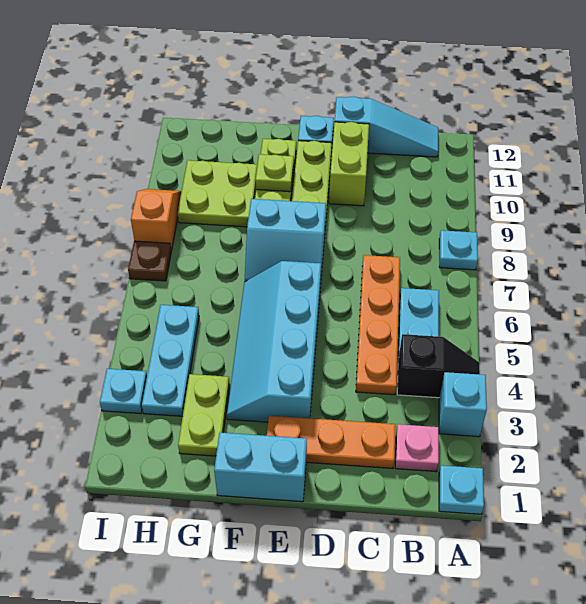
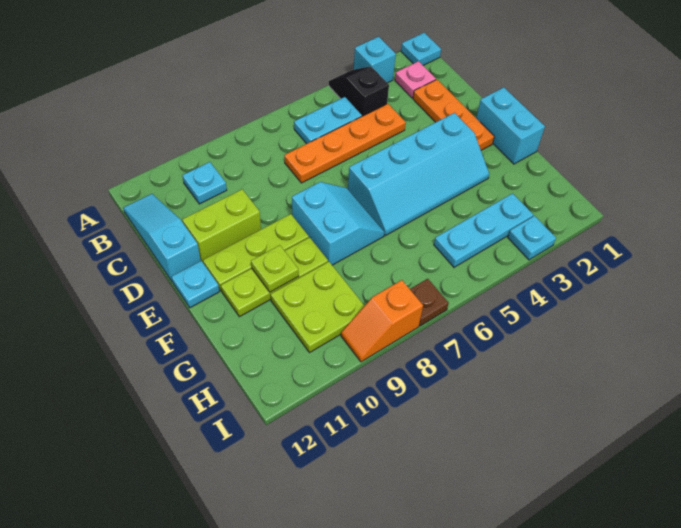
cyan plate A8 level 1 -> cyan plate B10 level 1
lime plate G2:G3 level 1 -> none

